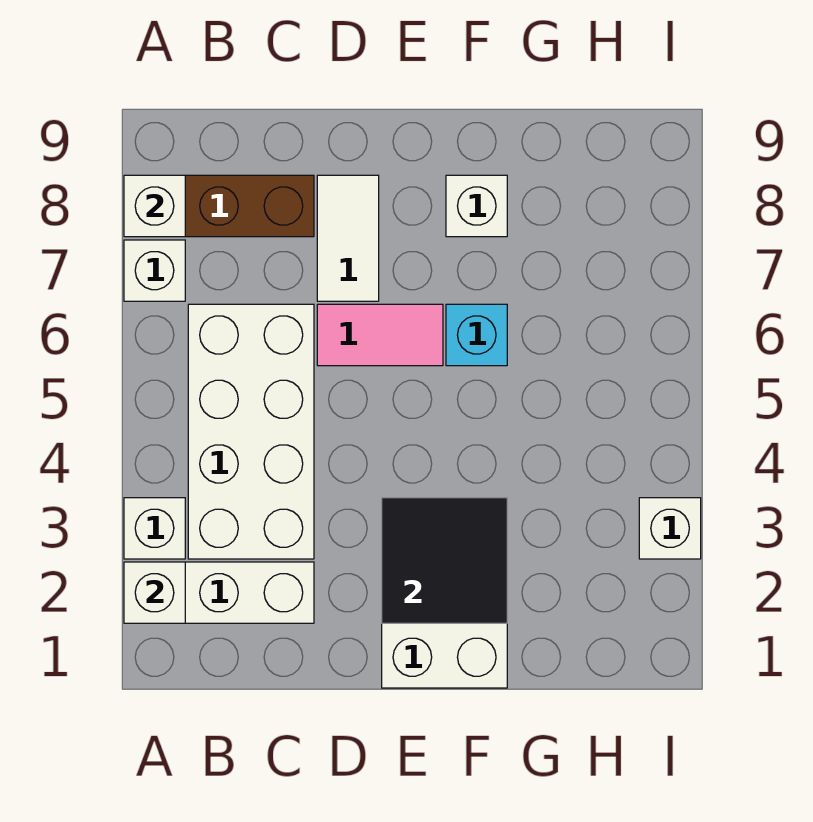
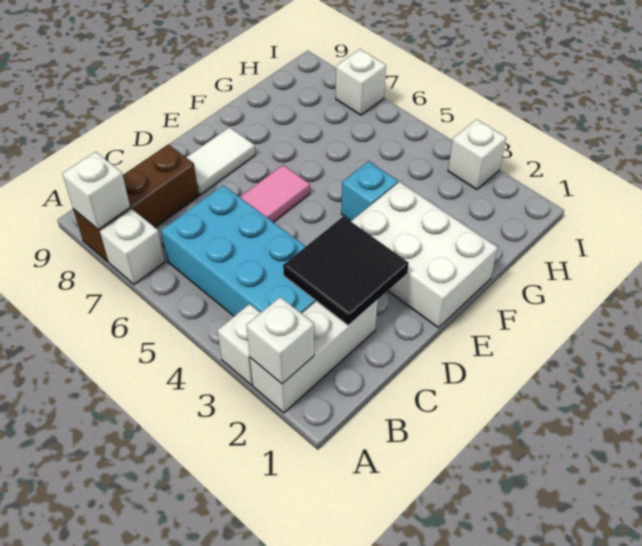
white brick B3:C6 level 1 -> cyan brick B3:C6 level 1
white tile D7:D8 level 1 -> white tile D8:E8 level 1
black tile E2:F3 level 2 -> black tile C2:D3 level 2
cyan brick F6 level 1 -> cyan brick F4 level 1
white brick F8 level 1 -> white brick I7 level 1

